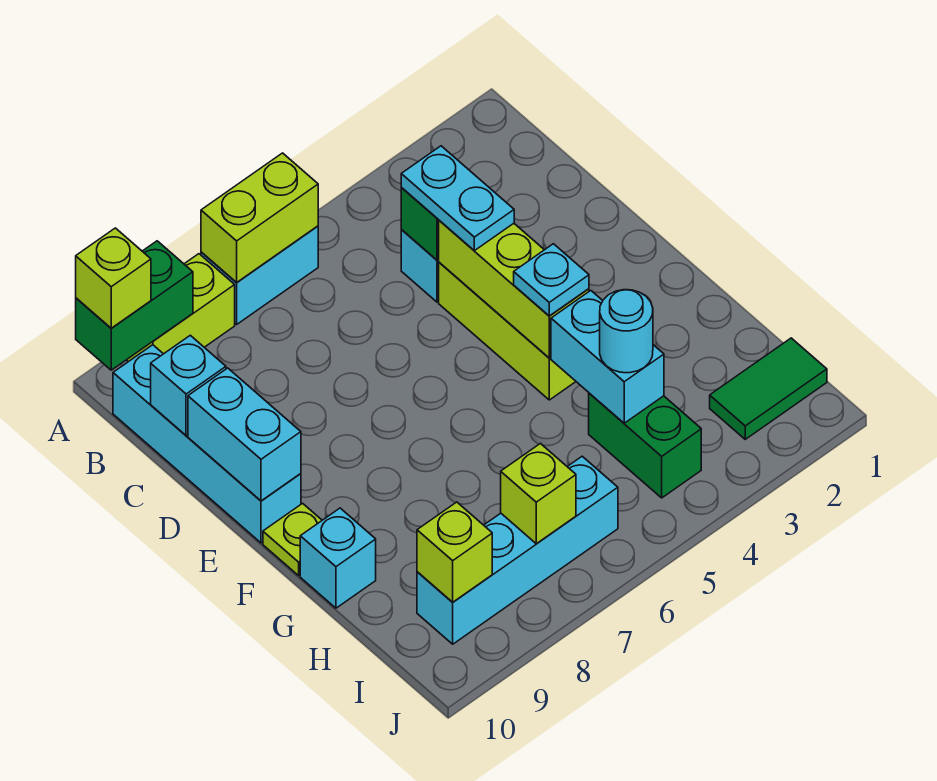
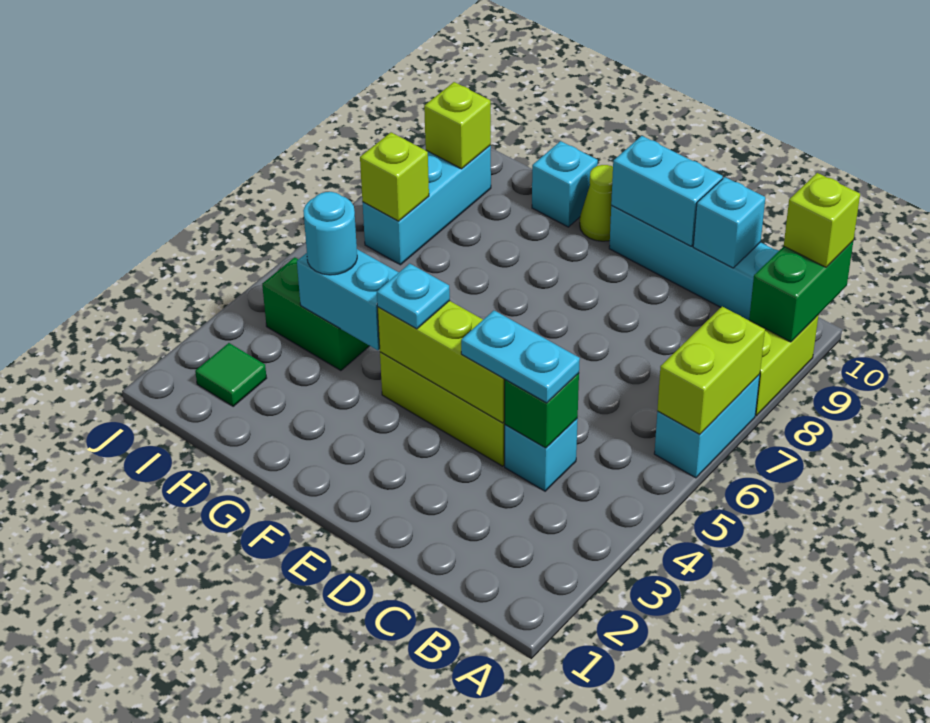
lime plate F10 level 1 -> lime cone F10 level 1
green tile I1:I2 level 1 -> green tile I2 level 1
cyan brick I6:I9 level 1 -> cyan brick I7:I9 level 1

